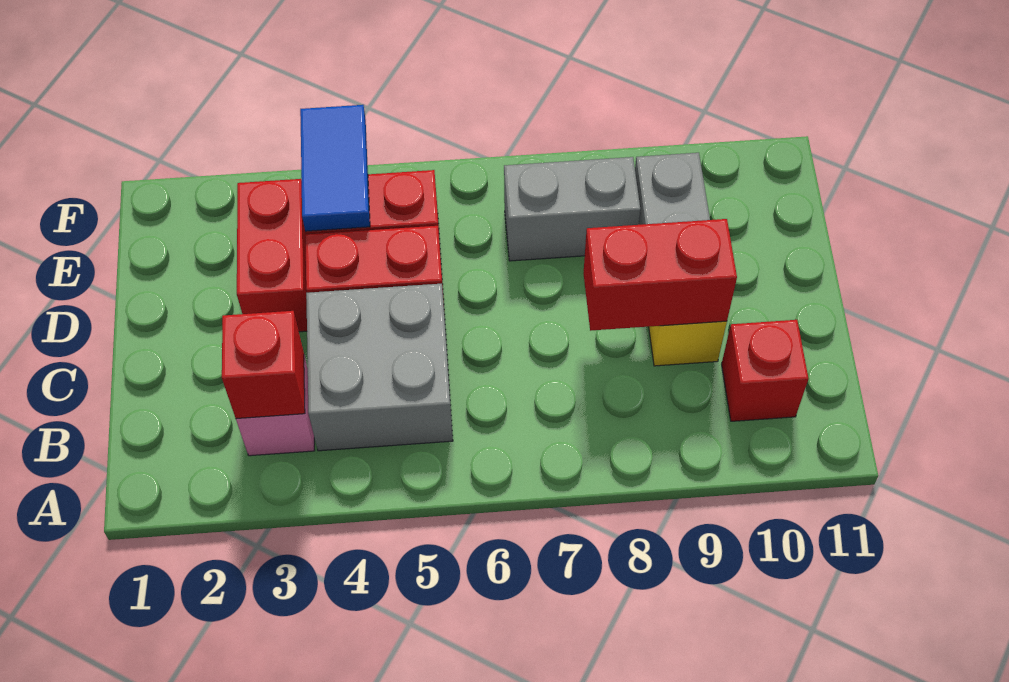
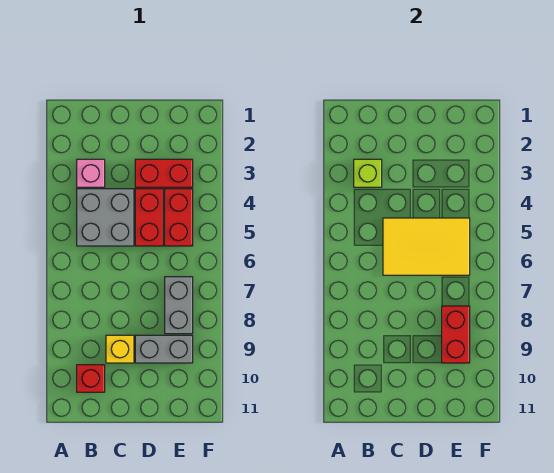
red brick B3 level 2 -> lime brick B3 level 2
none -> yellow tile C5:E6 level 2
red brick C8:C9 level 2 -> red brick E8:E9 level 2
blue tile E4:F4 level 2 -> none

